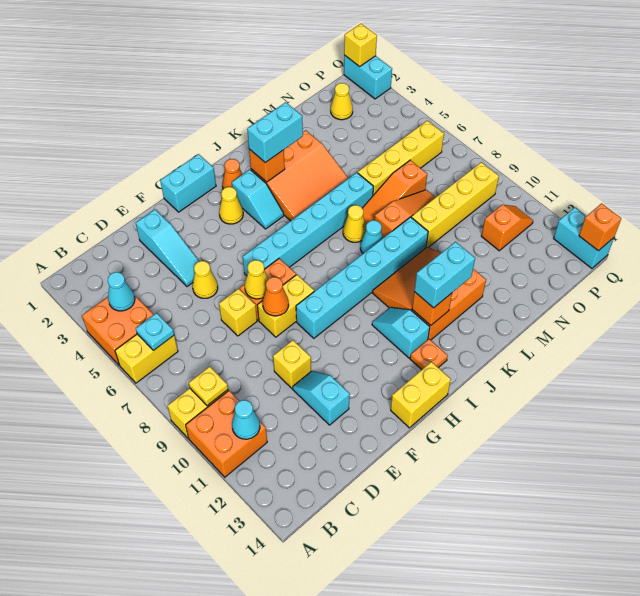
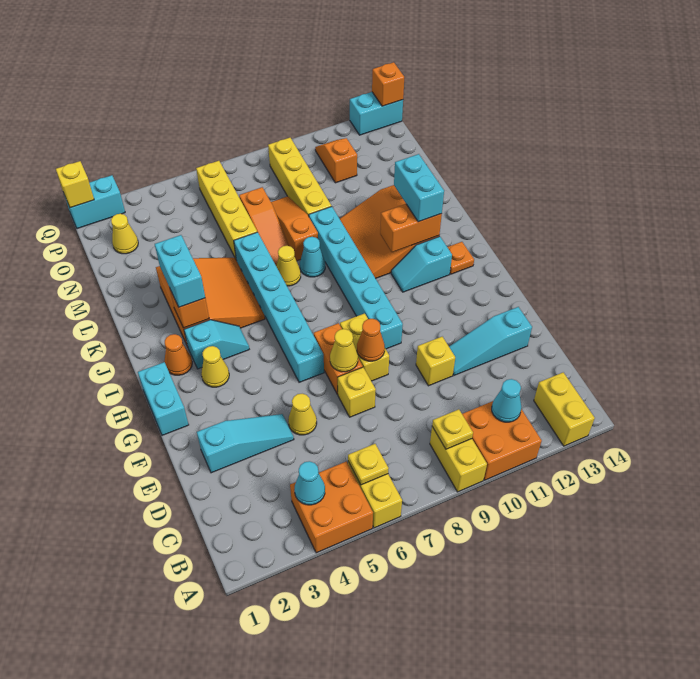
cyan plate B6 level 2 -> yellow plate B6 level 2
cyan slope E11:E12 level 1 top 12 -> cyan slope E11:E13 level 1 top 13
yellow brick G14:H14 level 1 -> yellow brick A13:B13 level 1
orange brick J12 level 2 -> orange brick J11:J12 level 2

